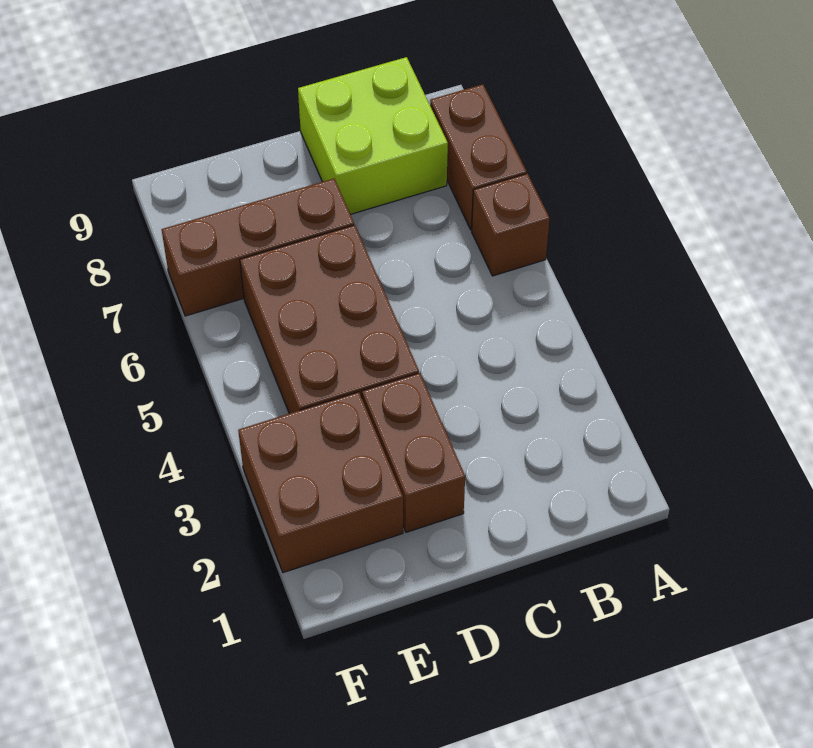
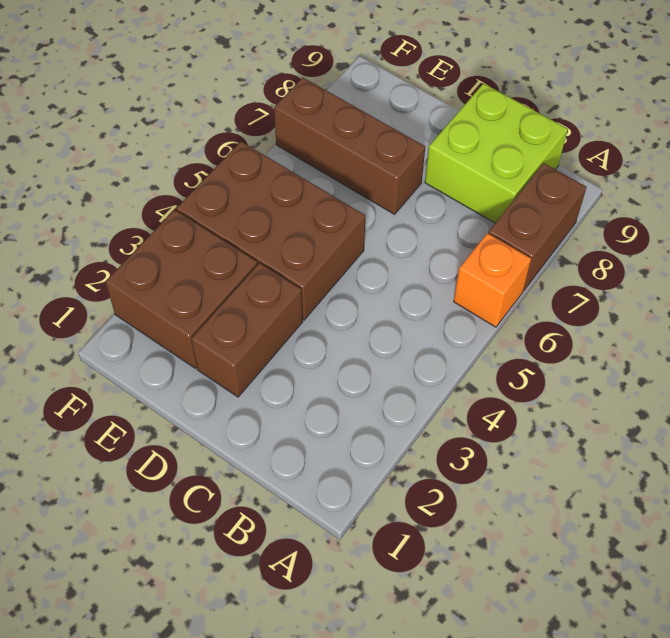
brown brick A6 level 1 -> orange brick A6 level 1
brown brick D4:E6 level 1 -> brown brick D4:F5 level 1

